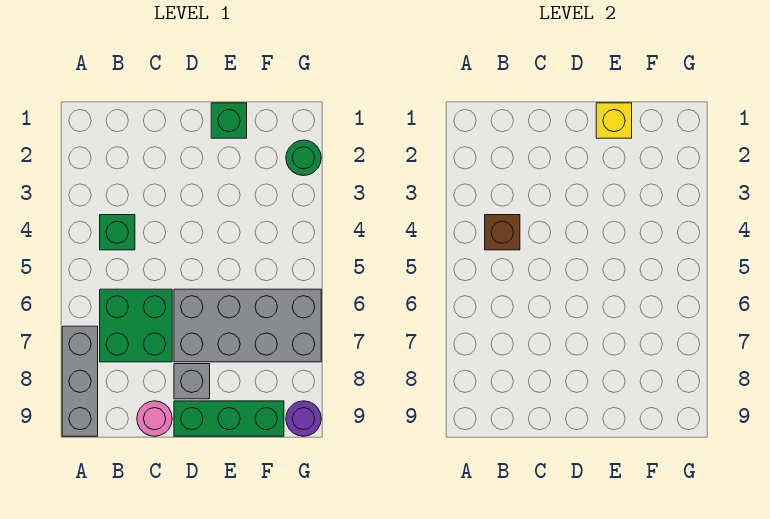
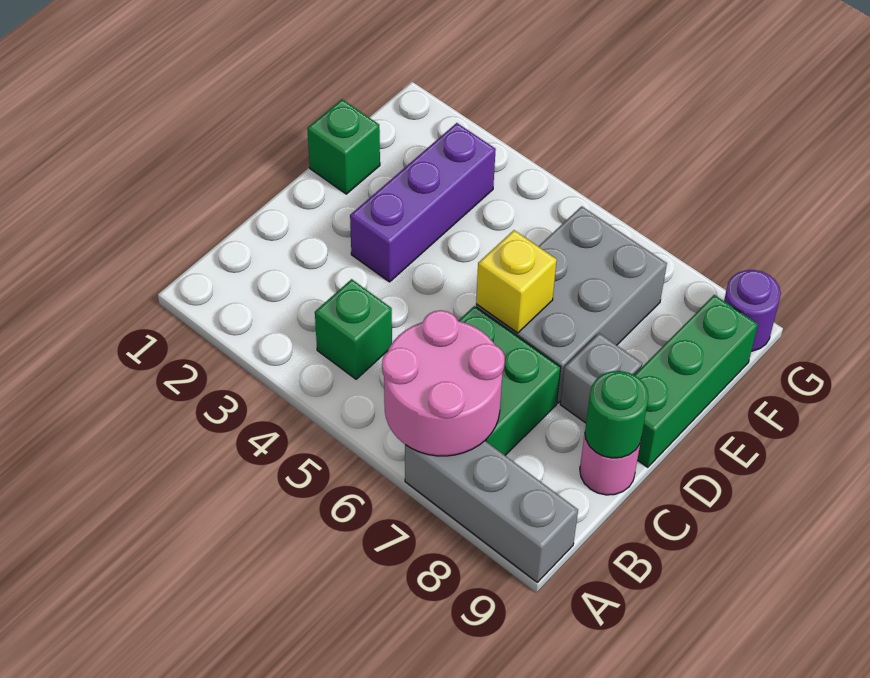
none -> pink round brick A6:B7 level 2
brown brick B4 level 2 -> none
none -> purple brick D3:F3 level 1
grey brick D6:G7 level 1 -> grey brick D6:F7 level 1
yellow brick E1 level 2 -> yellow brick D6 level 2
green round brick G2 level 1 -> green round brick C9 level 2

